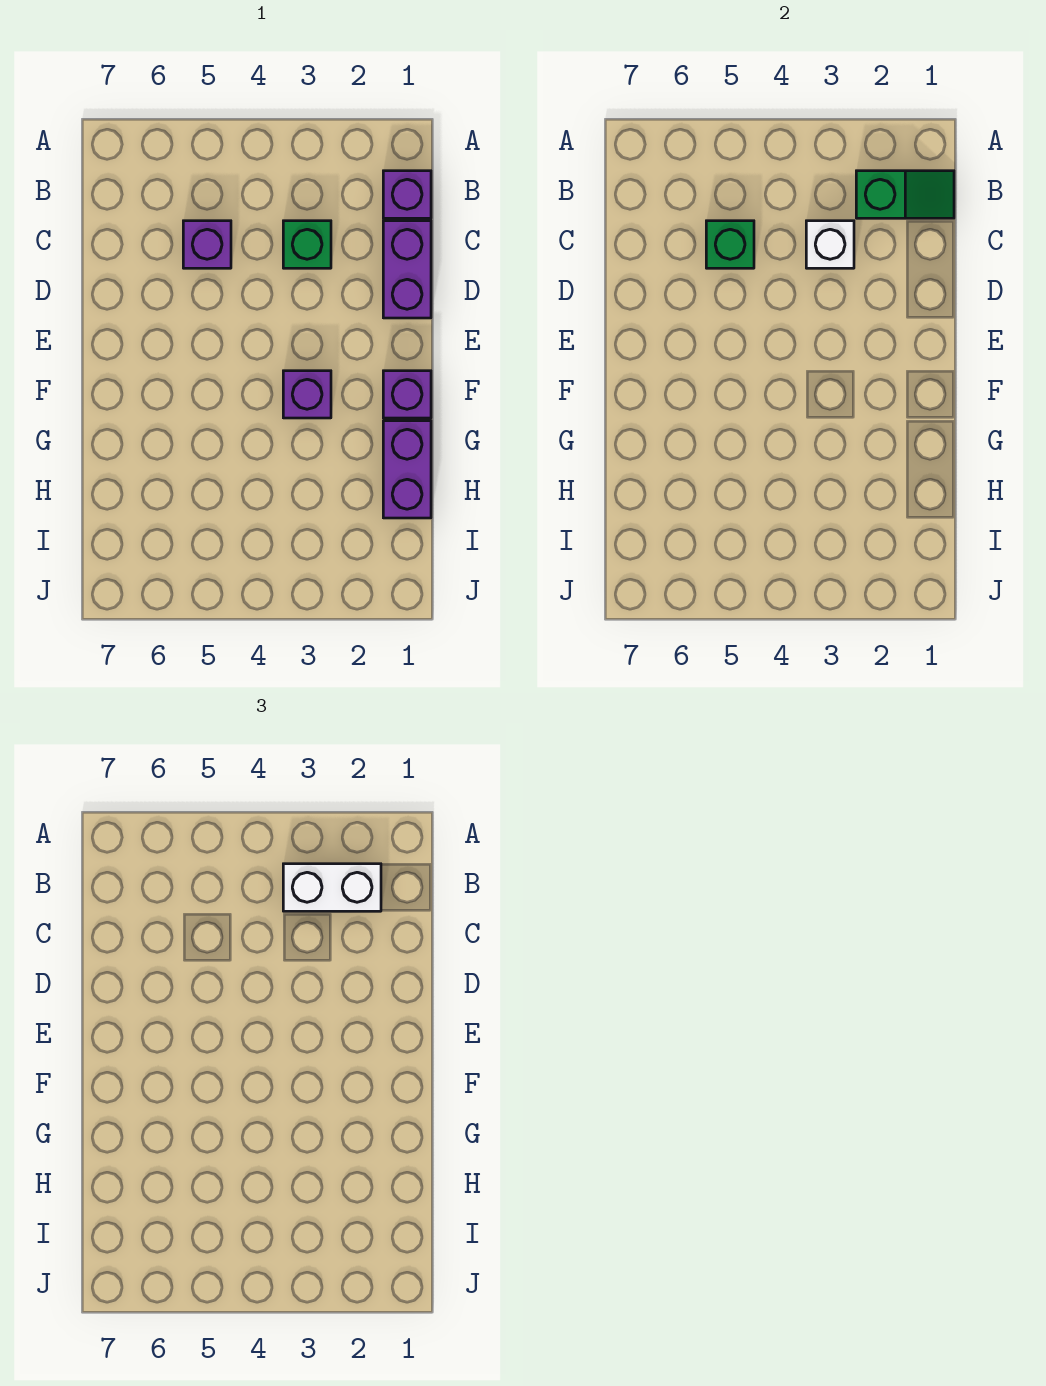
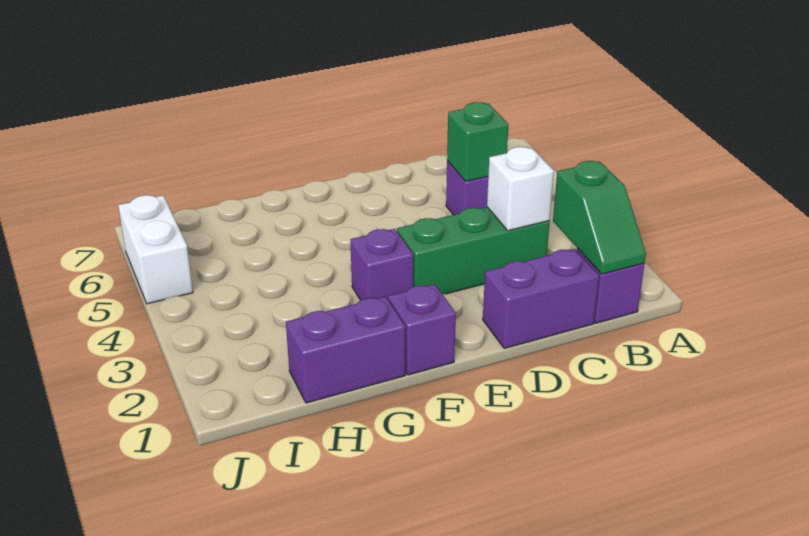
white brick B2:B3 level 3 -> white brick J5:J6 level 1
green brick C3 level 1 -> green brick C3:E3 level 1

